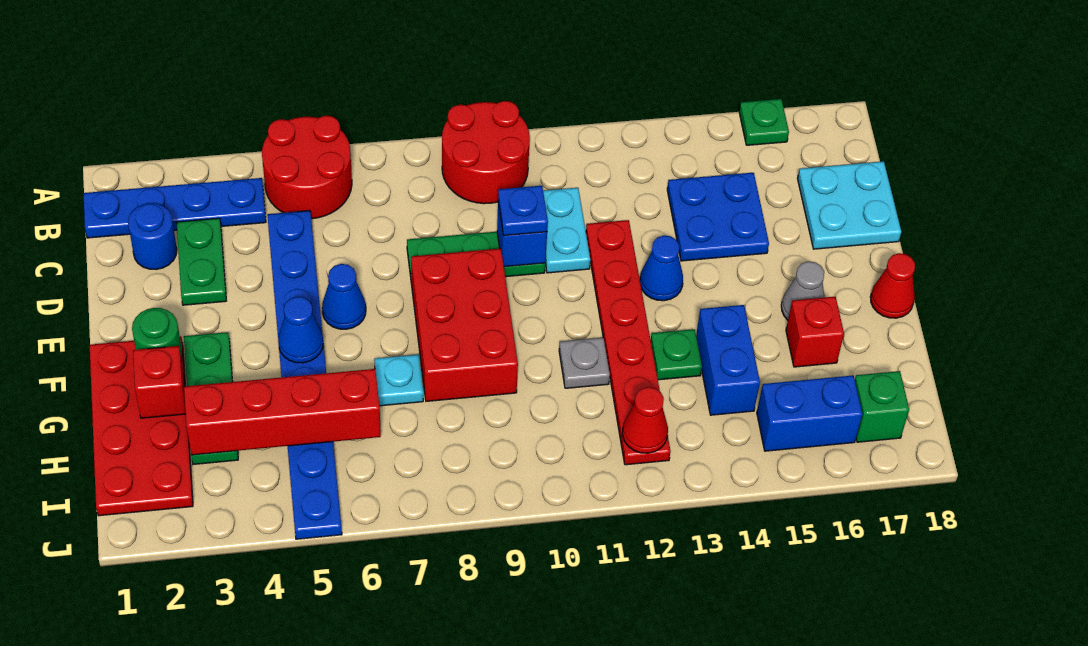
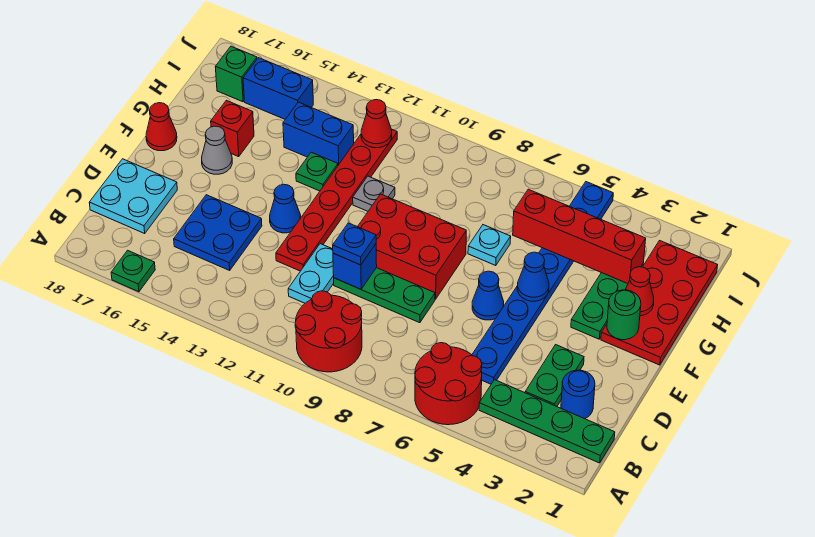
blue plate B1:B4 level 1 -> green plate B1:B4 level 1
red brick E8:G9 level 1 -> red brick E8:F10 level 1
red brick G2 level 2 -> red cone G2 level 2
blue brick G14:H14 level 1 -> blue brick H13:H14 level 1

